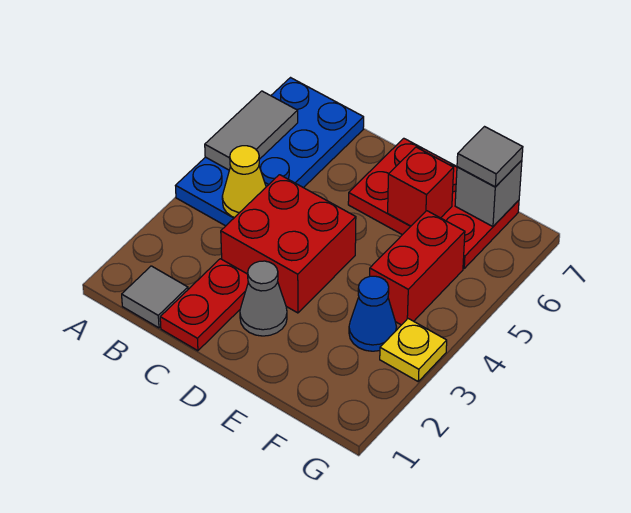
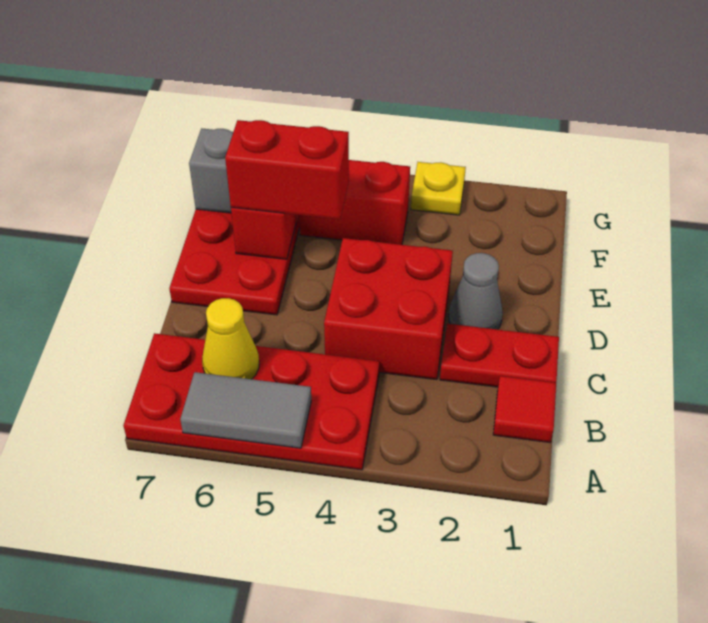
blue plate A4:B7 level 1 -> red plate A4:B7 level 1
grey tile B1 level 1 -> red tile B1 level 1
yellow cone B4 level 2 -> yellow cone B6 level 2
none -> red brick E5:E6 level 3
blue cone F3 level 1 -> none
grey tile F7 level 3 -> none

